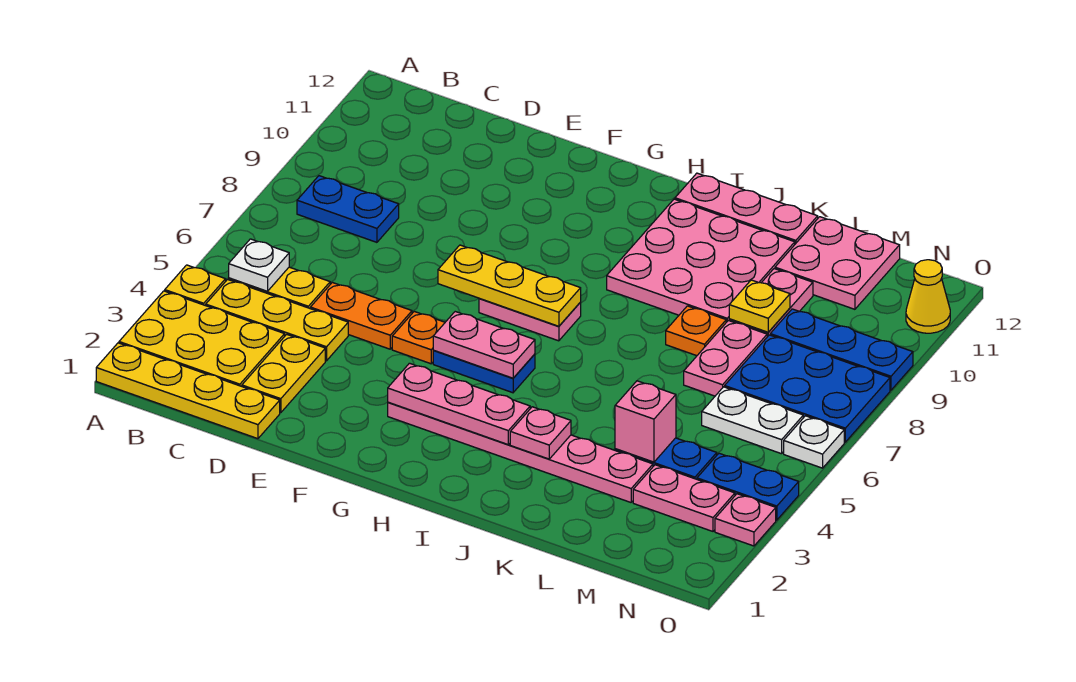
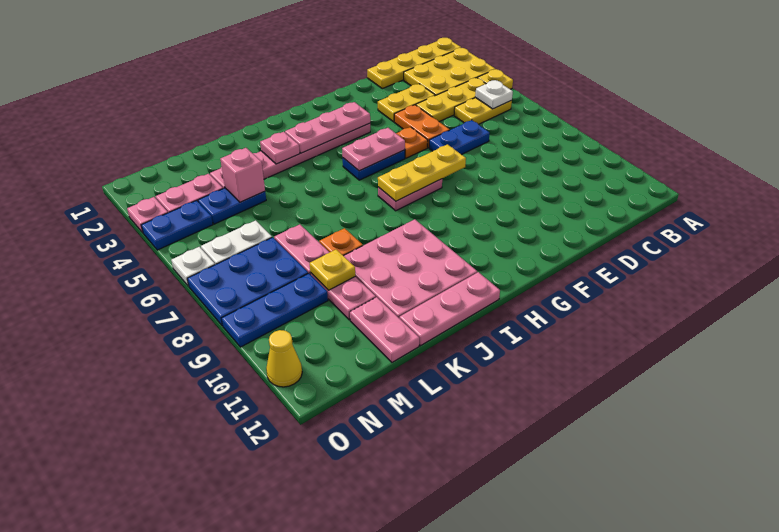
blue plate B8:C8 level 1 -> blue plate D6:E6 level 1
yellow plate D2:D3 level 1 -> yellow plate D3:E3 level 1
orange plate D5:E5 level 1 -> orange plate E4:E5 level 1
pink plate L11:M12 level 1 -> pink plate L11:L12 level 1

